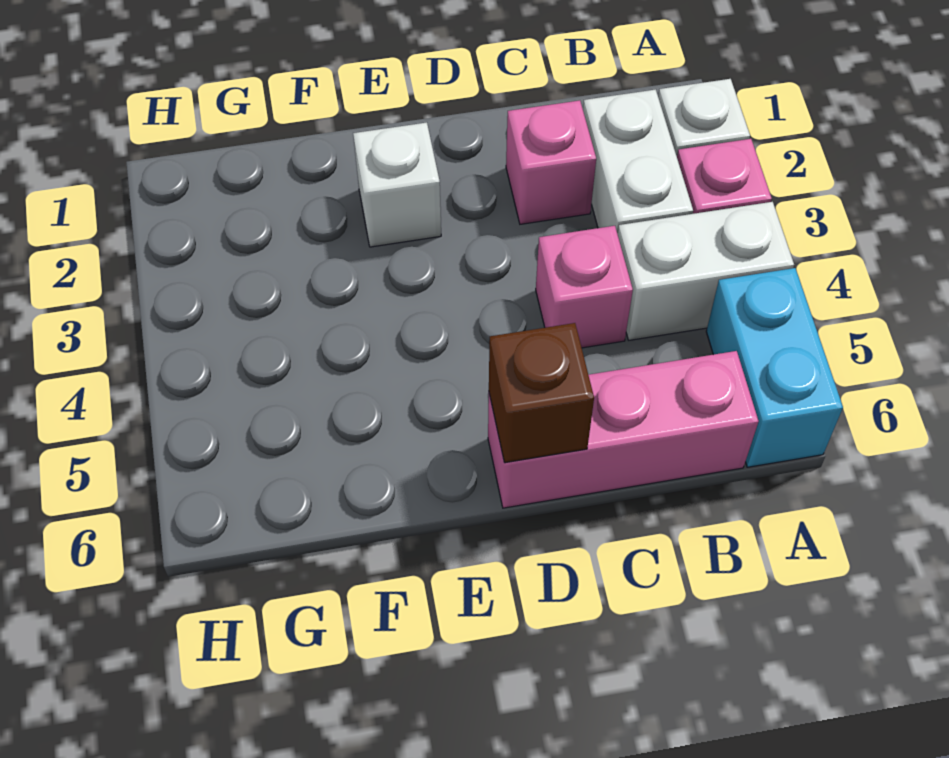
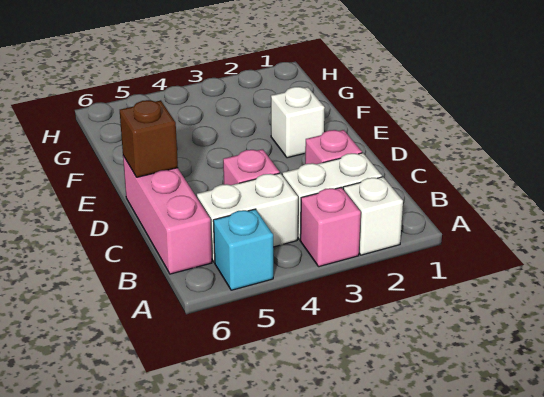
white brick A4:B4 level 1 -> white brick B4:B5 level 1
cyan brick A5:A6 level 1 -> cyan brick A5 level 1

